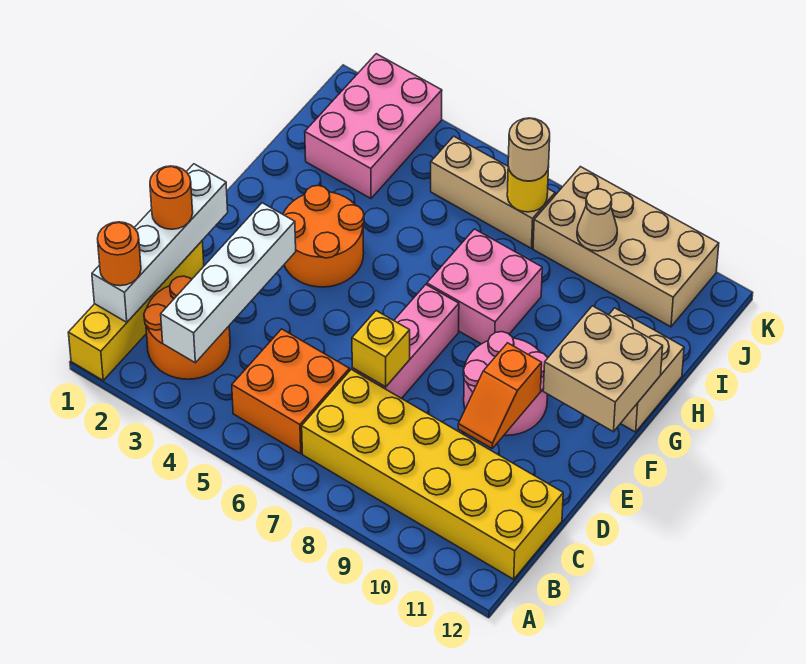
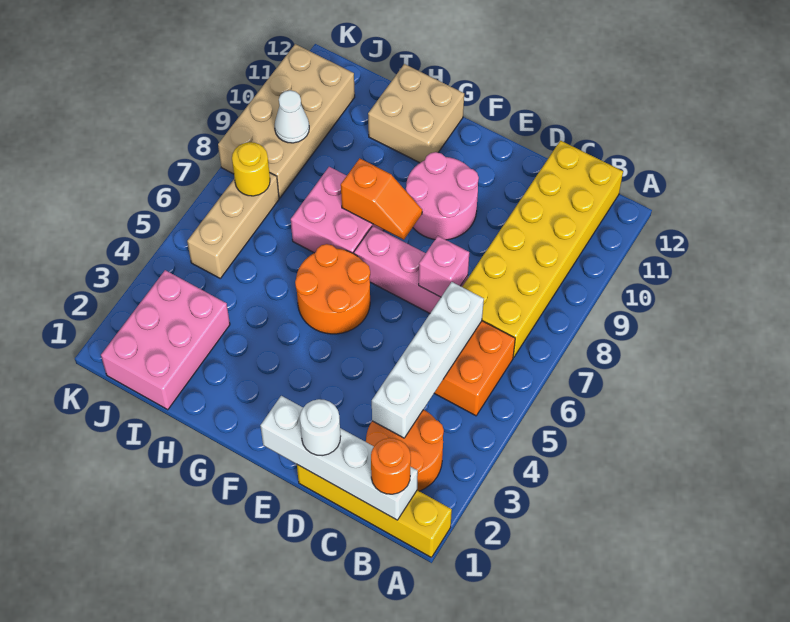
white brick B3:E3 level 2 -> white brick C3:C6 level 2
orange round brick D1 level 3 -> white round brick D1 level 3
yellow brick D7 level 2 -> pink brick D7 level 2
orange slope D10:E10 level 2 top E -> orange slope F8:G8 level 2 top G
orange round brick F3:G4 level 1 -> orange round brick F5:G6 level 1
tan brick F11:G12 level 2 -> none
pink brick I2:K3 level 1 -> pink brick I1:J3 level 1
tan round brick J7 level 3 -> none
tan cone J9 level 2 -> white cone J9 level 2

